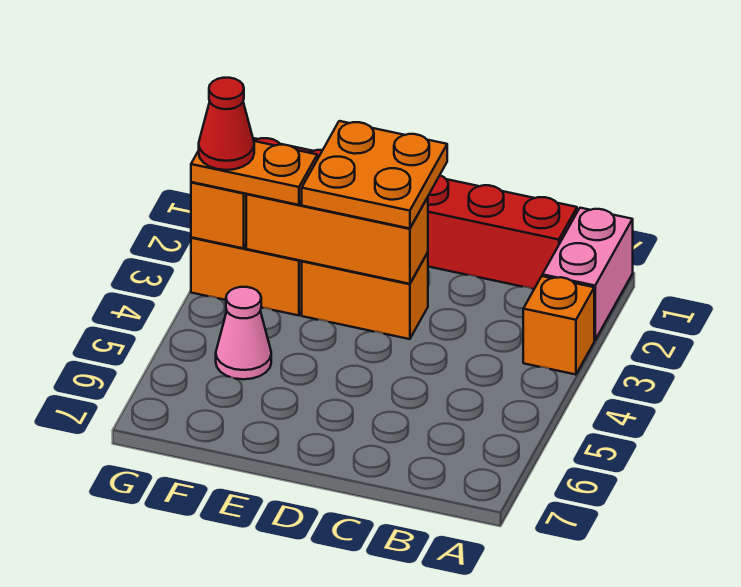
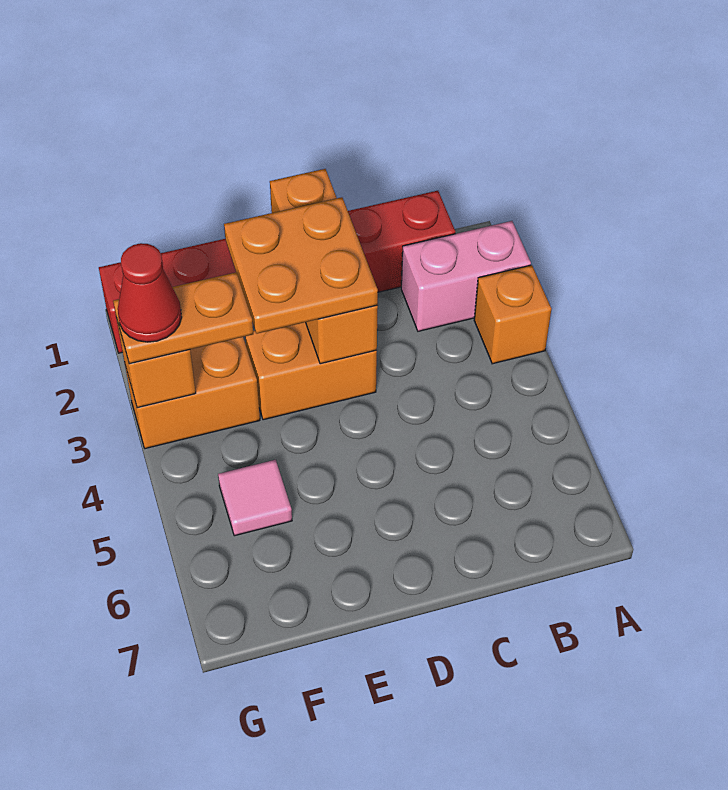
pink brick A1:A2 level 1 -> pink brick A2:B2 level 1
orange brick D3:F3 level 2 -> orange brick D1:D3 level 2
pink cone F5 level 1 -> pink tile F5 level 1

